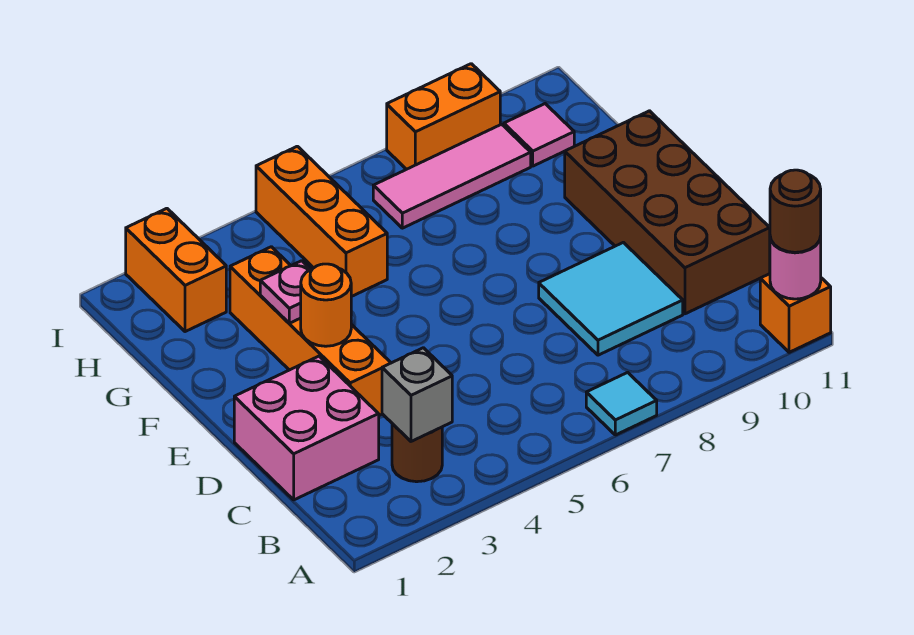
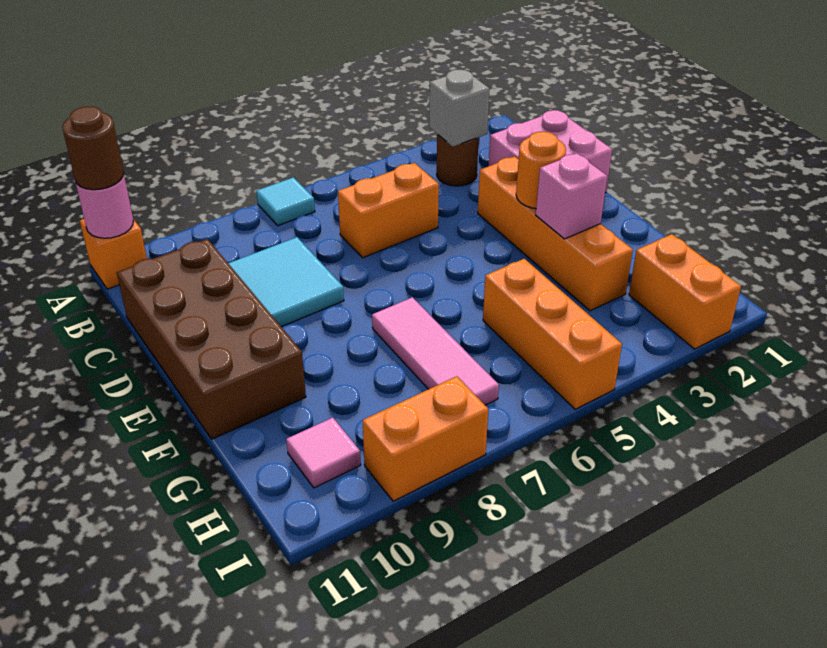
none -> orange brick C5:C6 level 1
pink plate F3 level 2 -> pink brick F3 level 2
pink tile H7:H9 level 1 -> pink tile F7:H7 level 1

